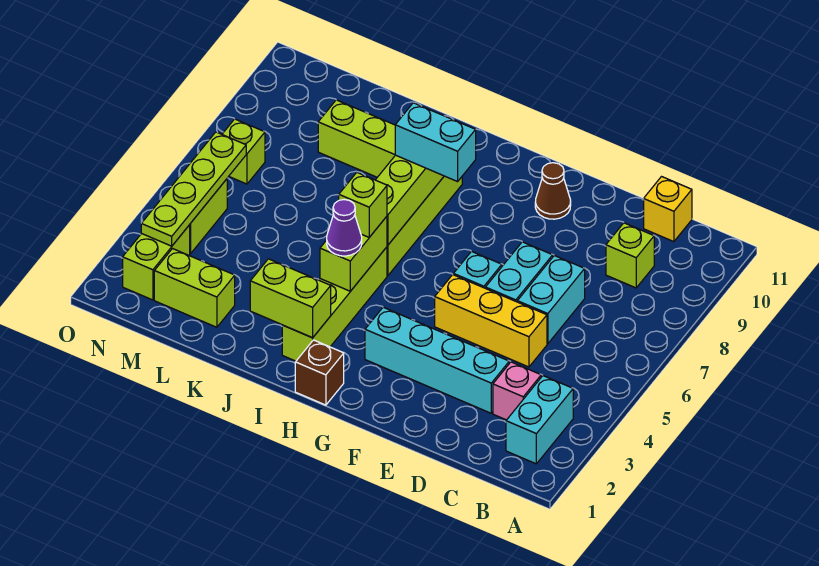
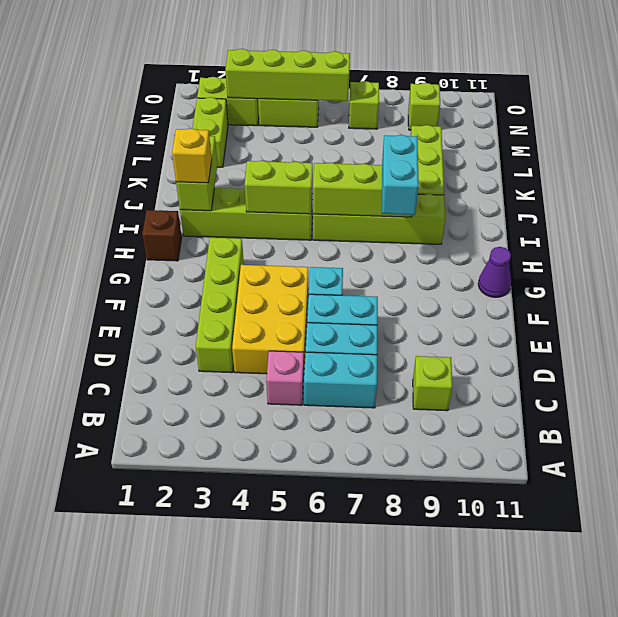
cyan brick B2:B3 level 1 -> cyan brick C6:C7 level 1
pink brick C3 level 1 -> pink brick C5 level 1
yellow brick C11 level 1 -> yellow brick I2 level 3
cyan brick D3:G3 level 1 -> lime brick D3:G3 level 1
yellow brick D5:F5 level 1 -> yellow brick D4:F5 level 1
brown cone F10 level 1 -> none
purple cone I4 level 3 -> purple cone G11 level 1
lime brick I5 level 3 -> lime brick N9 level 1
lime plate N3:N6 level 2 -> lime brick N3:N6 level 2

